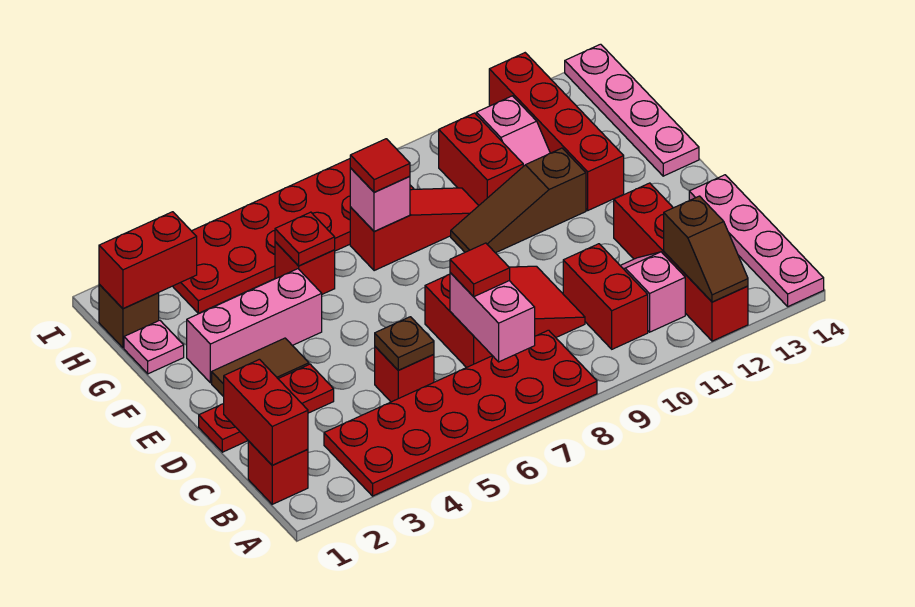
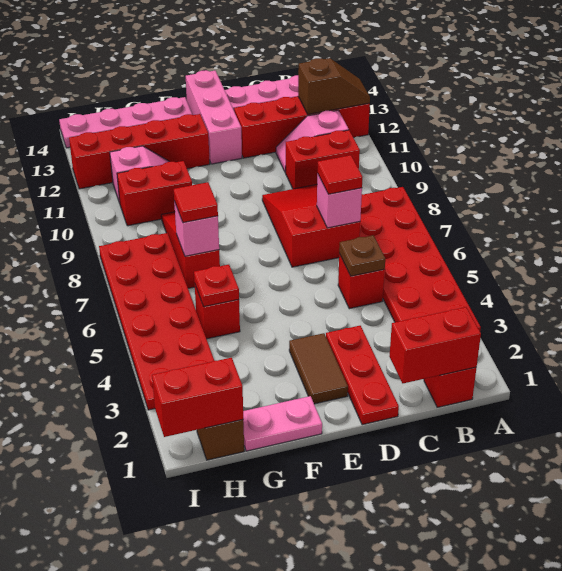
pink brick B7:C7 level 2 -> pink brick C7 level 2
pink brick F2:F4 level 1 -> pink brick E12:E14 level 1
brown slope F9:F11 level 1 top 11 -> none
pink plate G1 level 1 -> pink plate F1:G1 level 1
red brick H1:H2 level 2 -> red brick H1:I1 level 2

